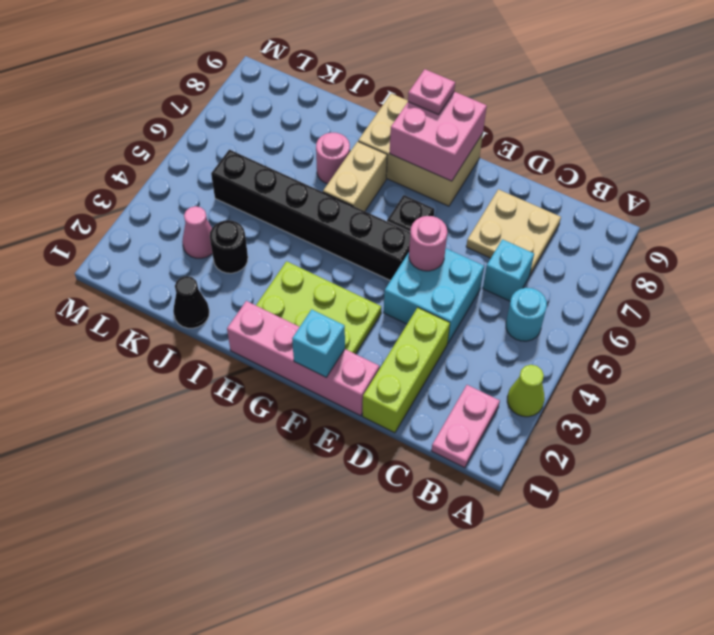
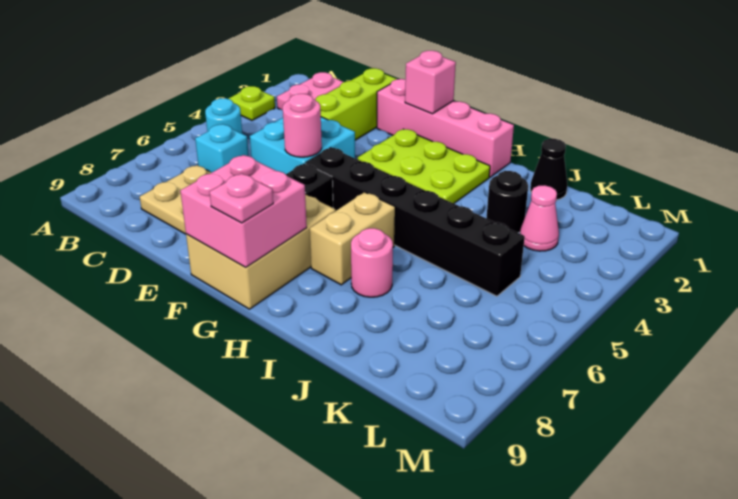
lime cone A3 level 1 -> lime plate A3 level 1
cyan brick F1 level 2 -> pink brick F1 level 2
tan brick F8:H9 level 1 -> tan brick F7:G9 level 1

